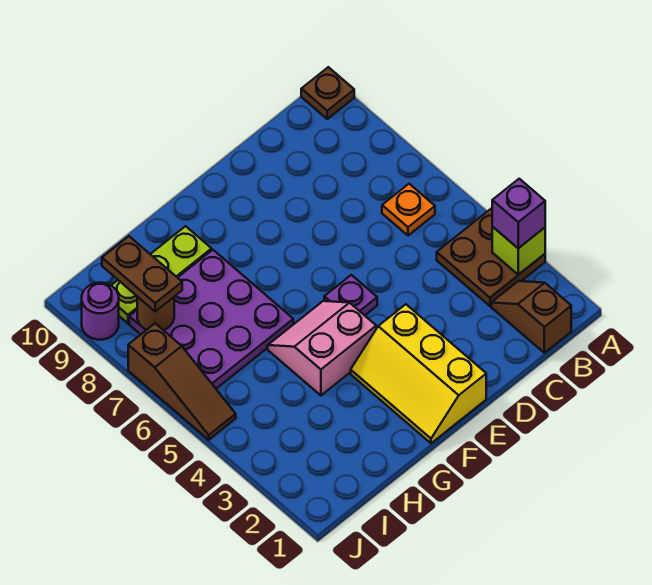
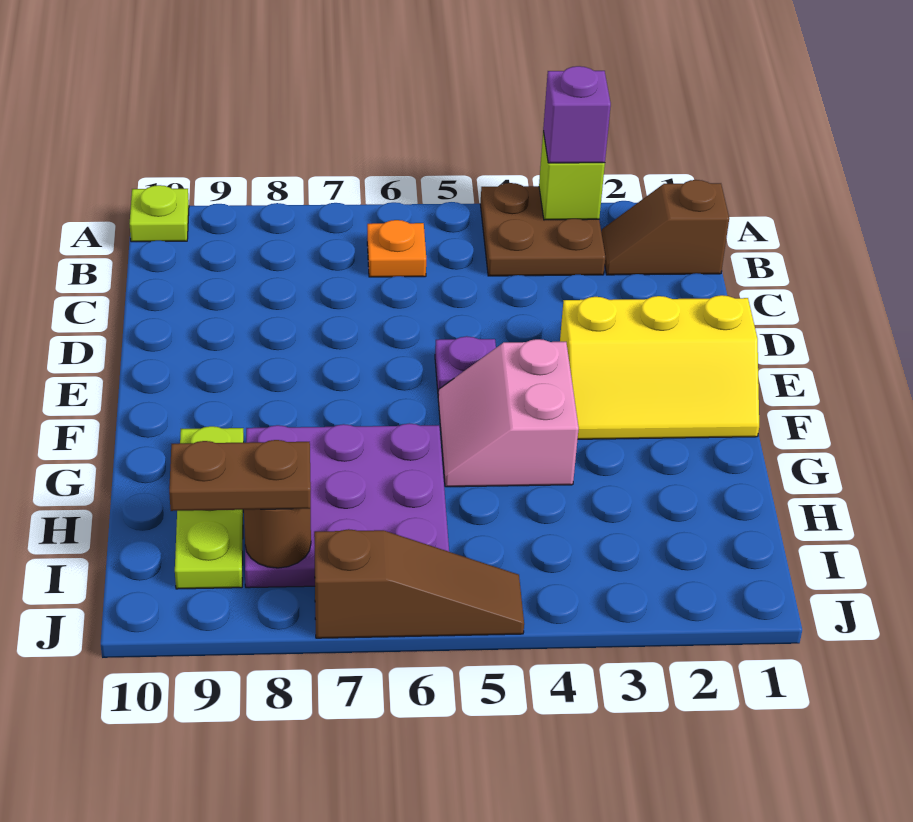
brown plate A10 level 1 -> lime plate A10 level 1
purple round brick J9 level 1 -> none

